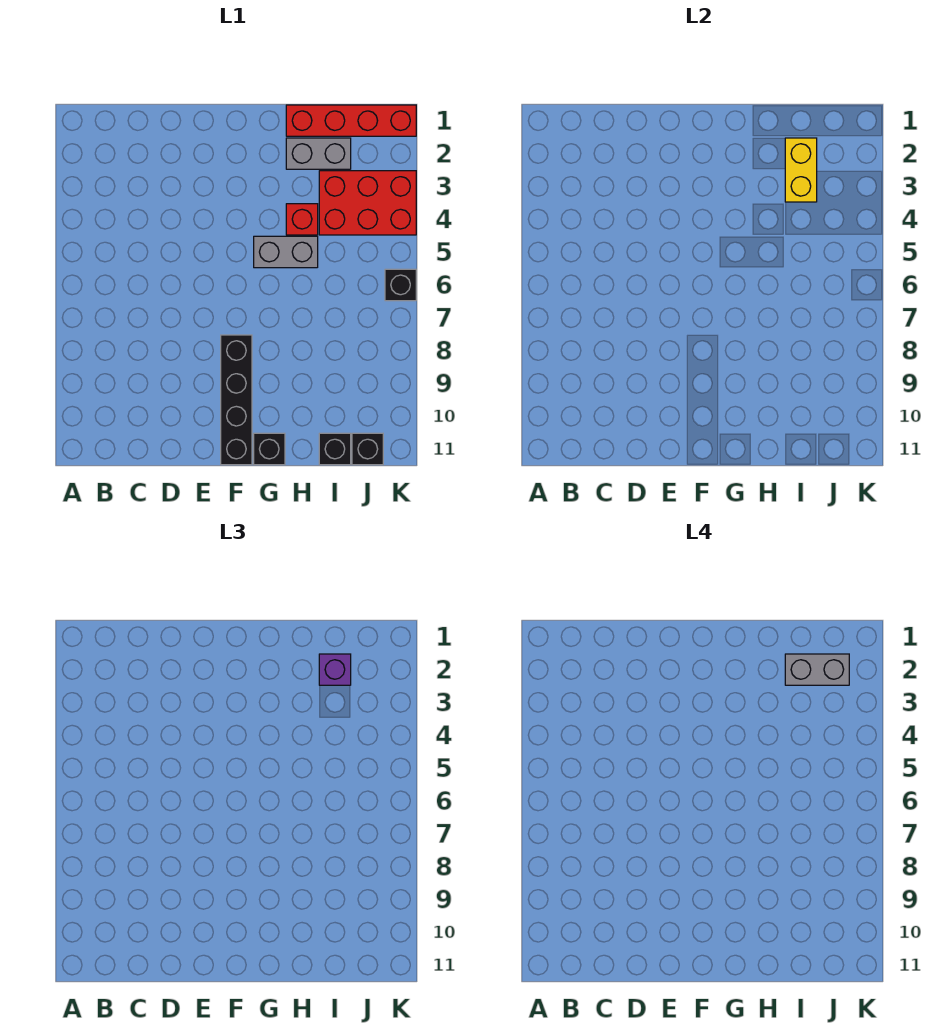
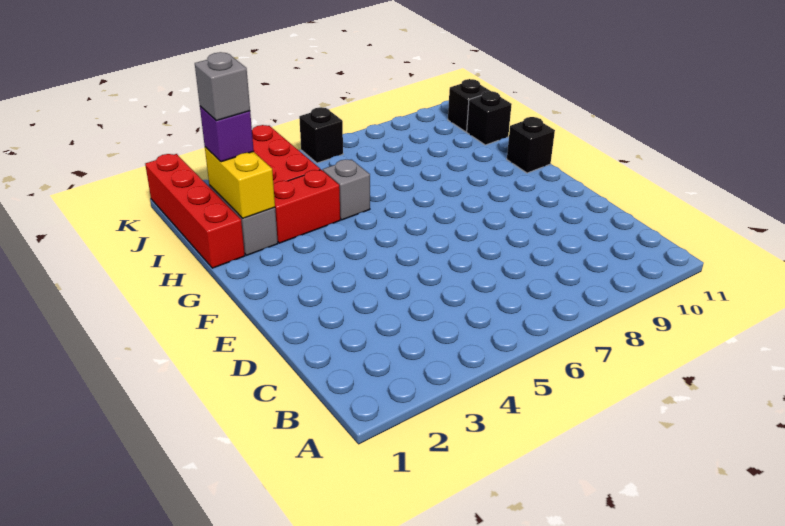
black brick F8:F11 level 1 -> none
grey brick G5:H5 level 1 -> grey brick H5 level 1
red brick H4 level 1 -> red brick H3:H4 level 1
yellow brick I2:I3 level 2 -> yellow brick H2:I2 level 2
grey brick I2:J2 level 4 -> grey brick I2 level 4

